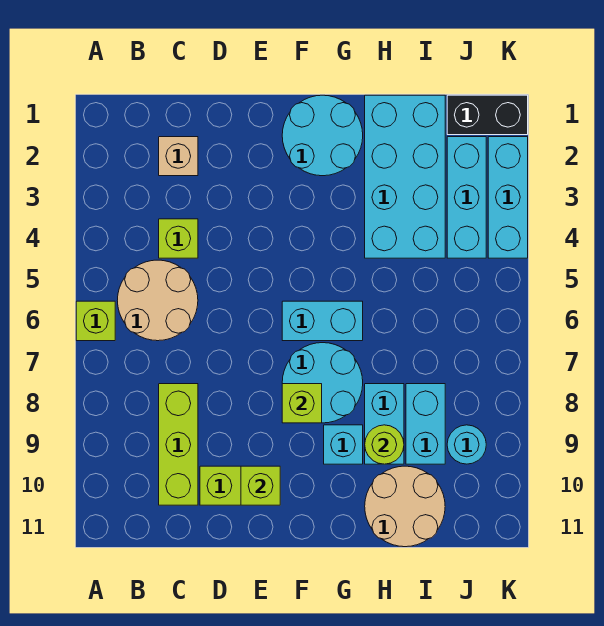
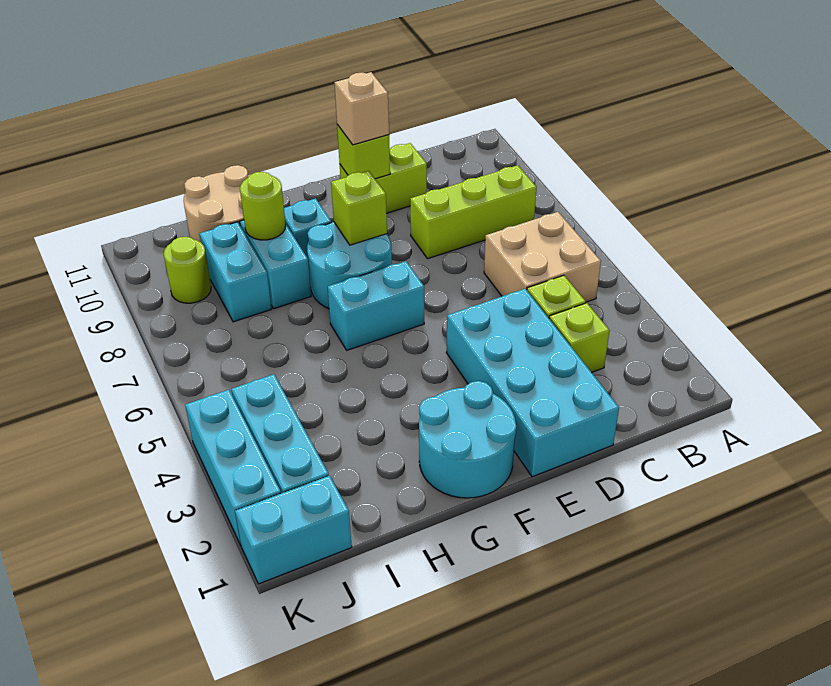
lime brick A6 level 1 -> lime brick C3 level 1
tan round brick B5:C6 level 1 -> tan brick B5:C6 level 1
tan brick C2 level 1 -> tan brick E10 level 3
lime brick C8:C10 level 1 -> lime brick B8:D8 level 1
cyan brick H1:I4 level 1 -> cyan brick D1:E4 level 1
black brick J1:K1 level 1 -> cyan brick J1:K1 level 1
cyan round brick J9 level 1 -> lime round brick J9 level 1

